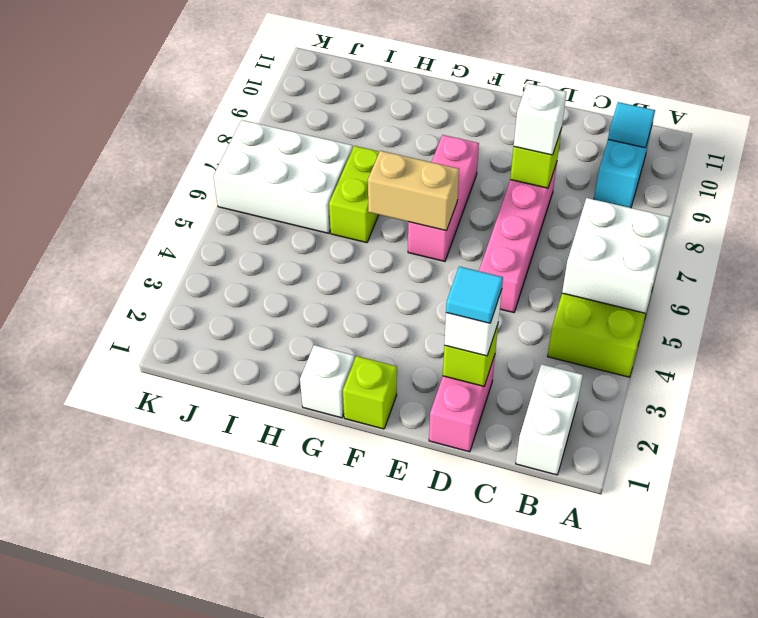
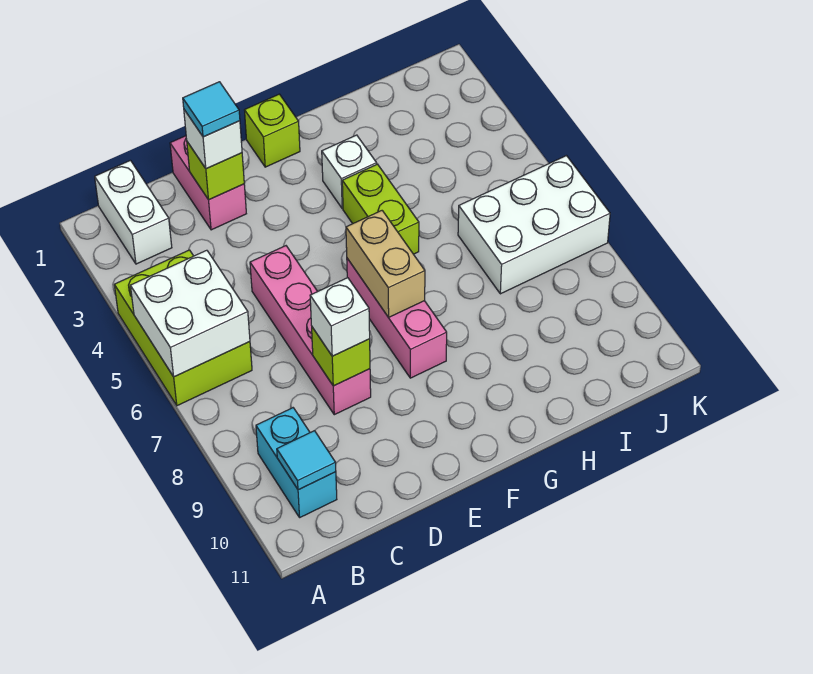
tan brick F6:G6 level 2 -> tan brick F6:F7 level 2
white brick G1 level 1 -> white brick G3 level 1
lime brick H6:H7 level 1 -> lime brick G4:G5 level 1

